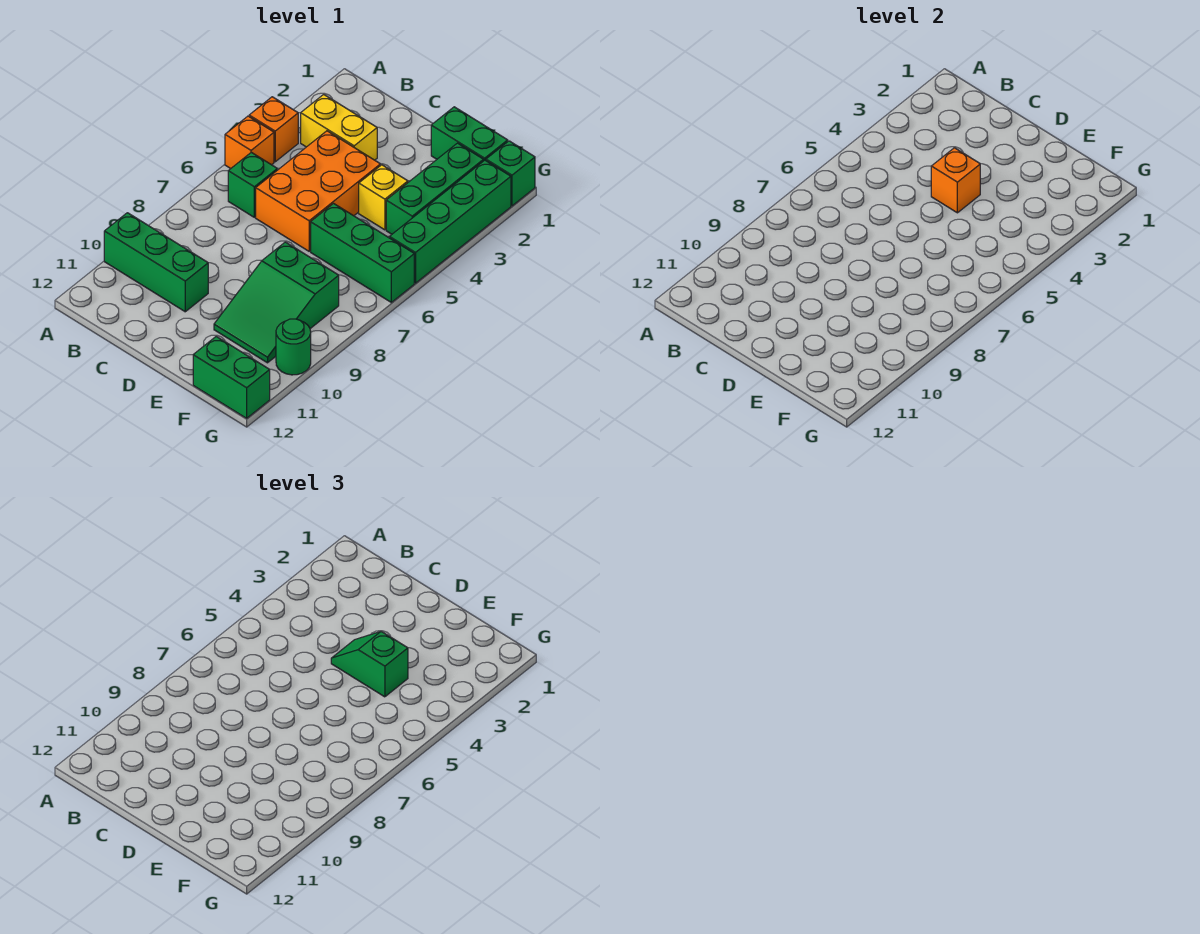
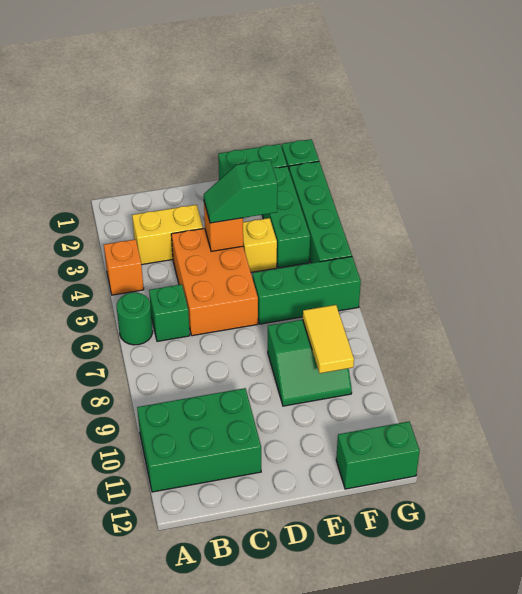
orange brick A5 level 1 -> none
green brick A10:C10 level 1 -> green brick A10:C11 level 1
green slope E8:F10 level 1 top 8 -> green slope E8:F9 level 1 top 8
none -> yellow tile F8:F9 level 2
green round brick G10 level 1 -> green round brick A6 level 1

